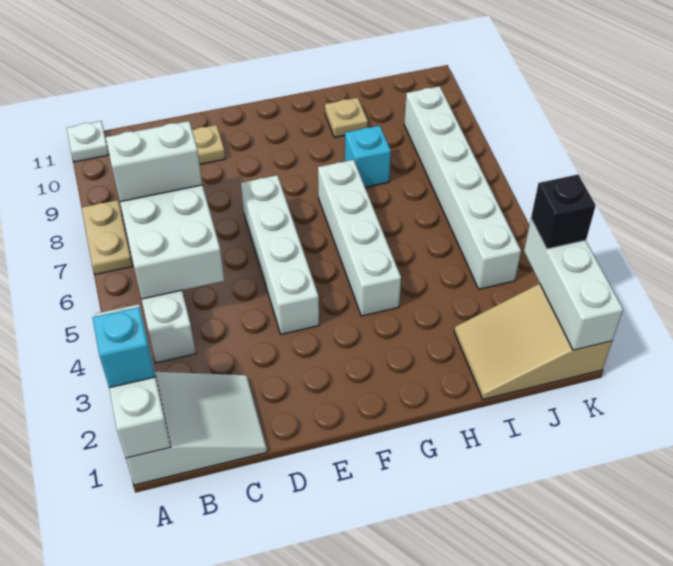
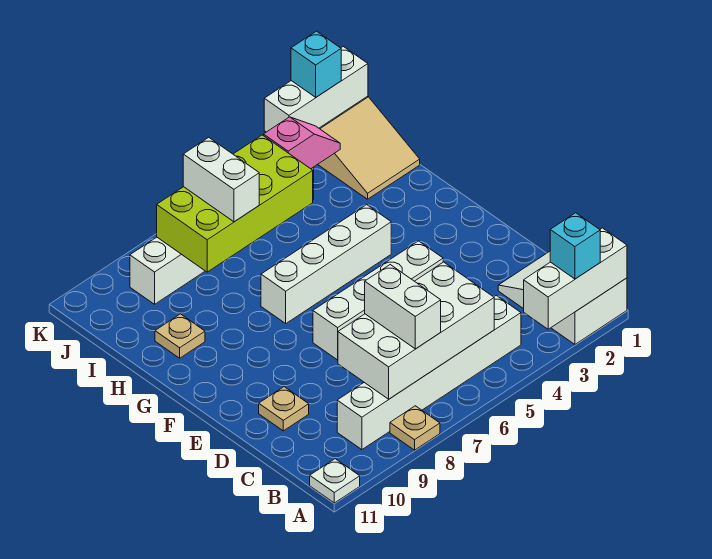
tan plate A7:A8 level 1 -> tan plate A8 level 1
cyan brick H8 level 1 -> cyan brick K2 level 3
none -> lime brick I5:J8 level 2
none -> white brick I7:J7 level 3
none -> pink slope J3:J4 level 2 top 4
black brick K3 level 3 -> none

